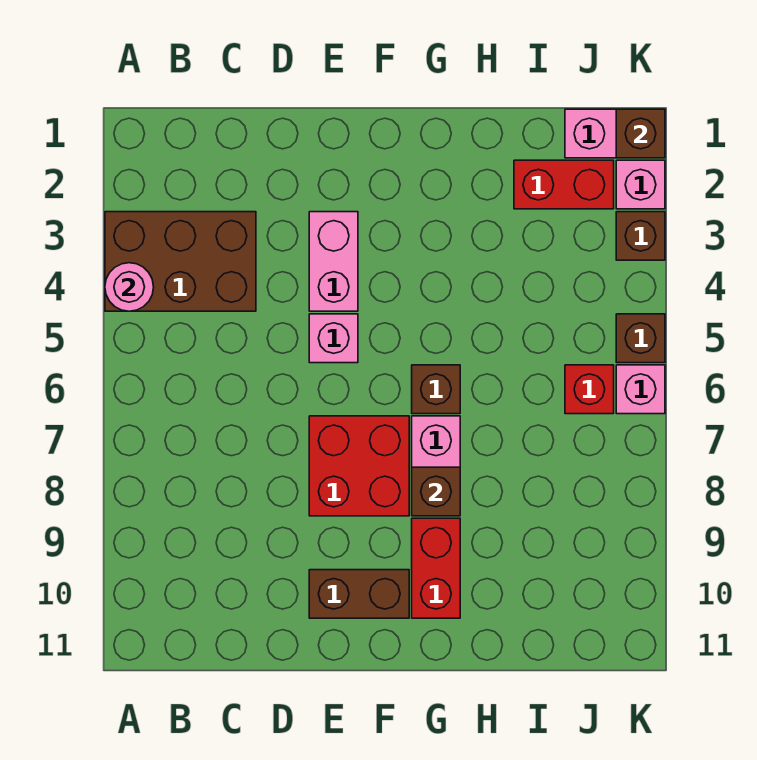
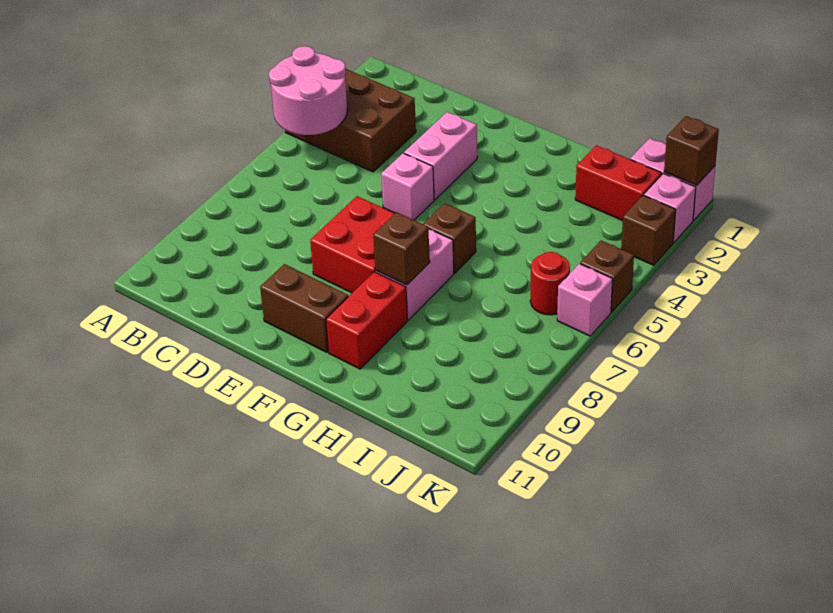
pink round brick A4 level 2 -> pink round brick A4:B5 level 2
red brick J6 level 1 -> red round brick J6 level 1

